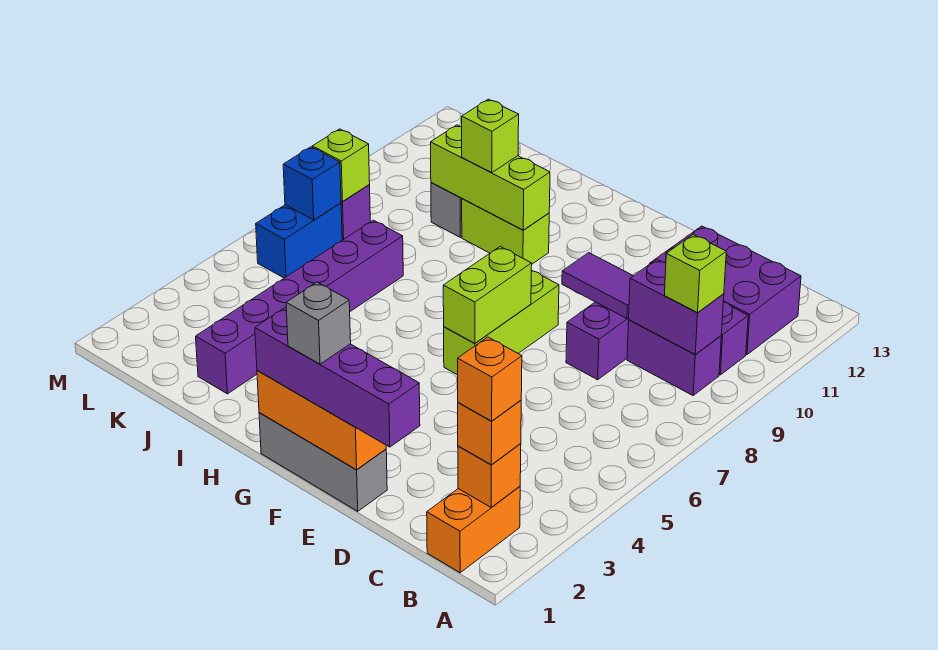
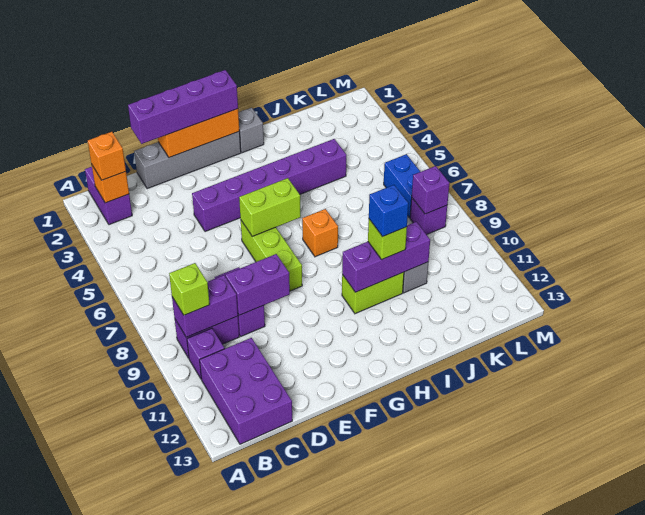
orange brick B1:B2 level 1 -> purple brick B1:B2 level 1
orange brick B2 level 4 -> orange brick H7 level 1
purple brick B11:D12 level 1 -> purple brick B11:C13 level 1
purple tile D9:E9 level 2 -> purple brick D9:E9 level 2
grey brick E1:G1 level 1 -> grey brick D1:G1 level 1
grey brick F1 level 4 -> grey brick H1 level 1
lime brick F6:F7 level 2 -> lime brick F6:G6 level 2
lime brick H10:J10 level 2 -> purple brick H10:J10 level 2
purple brick J2:J7 level 1 -> purple brick E4:J4 level 1
blue brick L7 level 2 -> blue brick I10 level 4
lime brick L8 level 2 -> purple brick L8 level 2

